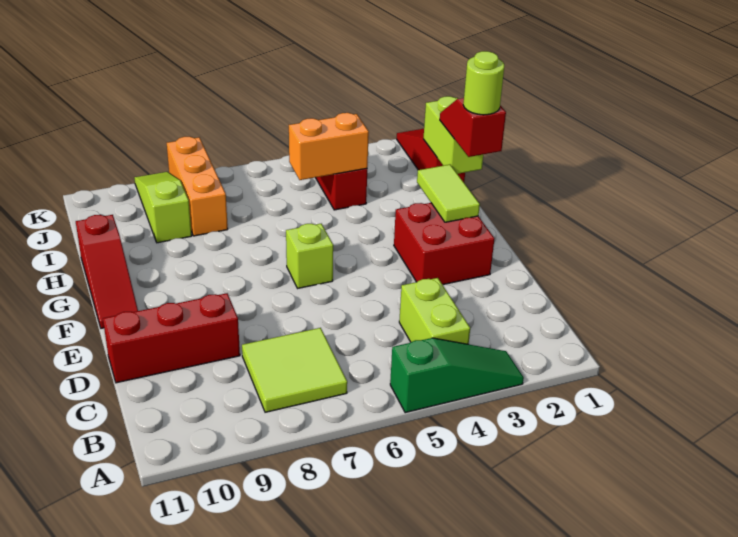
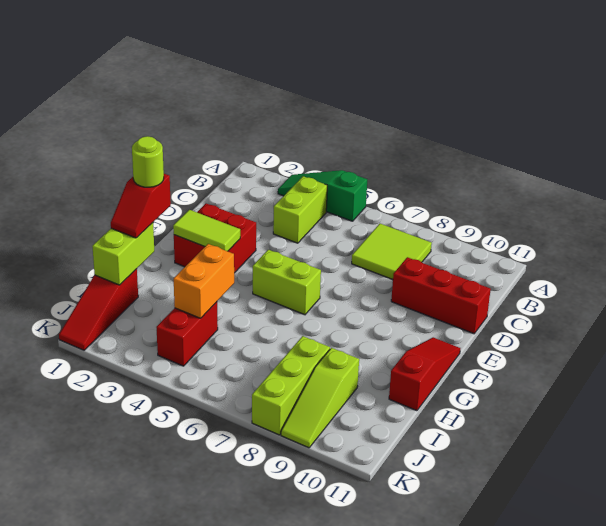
lime tile F2:G2 level 2 -> lime tile F2:F3 level 2
lime brick F6 level 1 -> lime brick F5:F6 level 1
orange brick I4:I5 level 2 -> orange brick H4:I4 level 2
orange brick I8:K8 level 1 -> lime brick I8:K8 level 1

